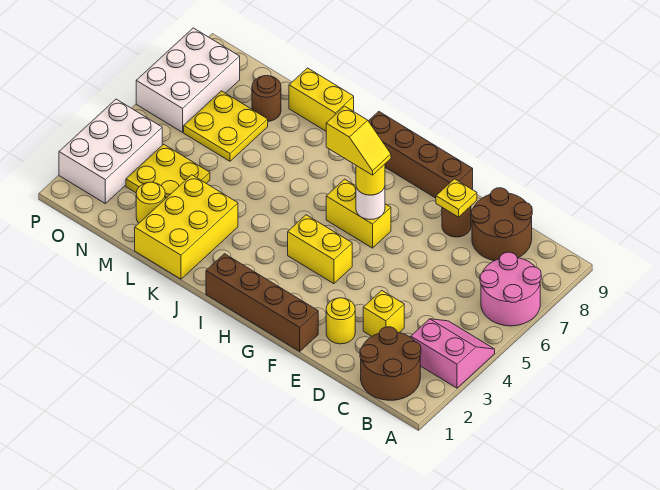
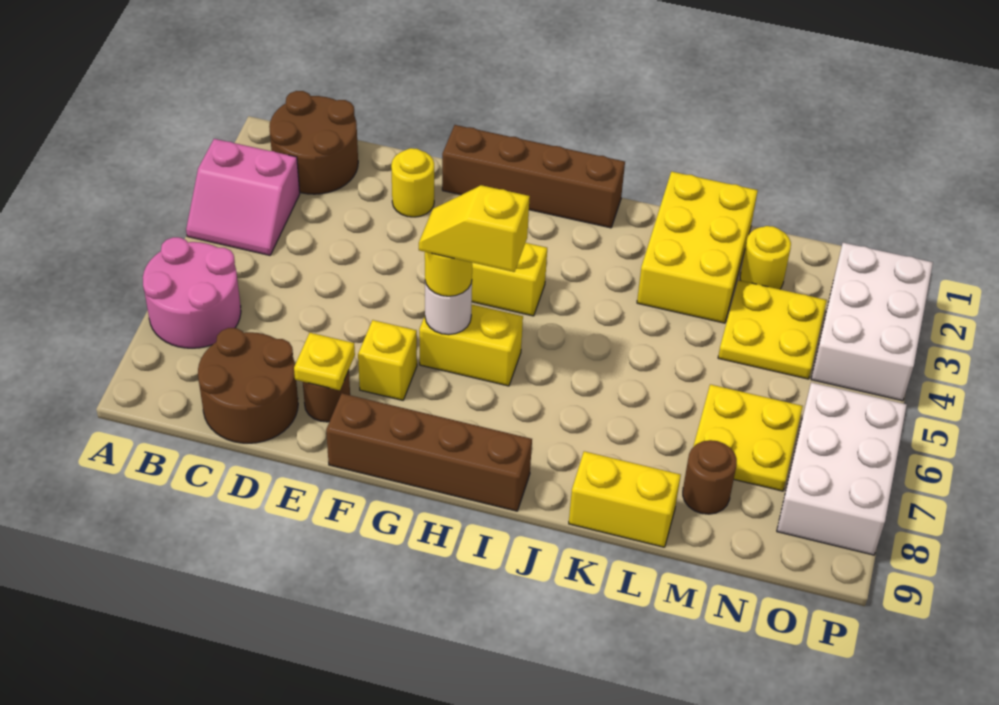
yellow brick D3 level 1 -> yellow brick F7 level 1

